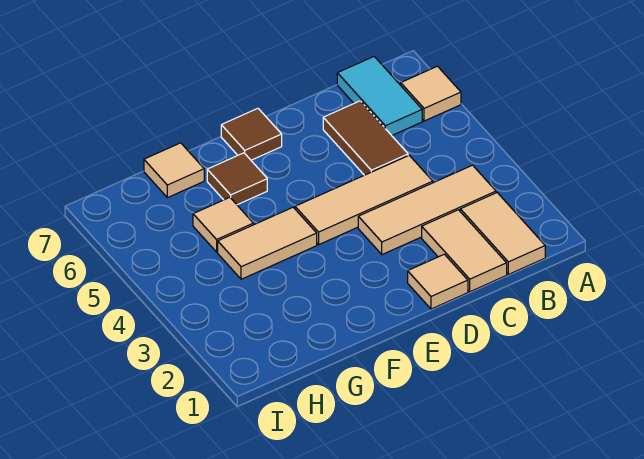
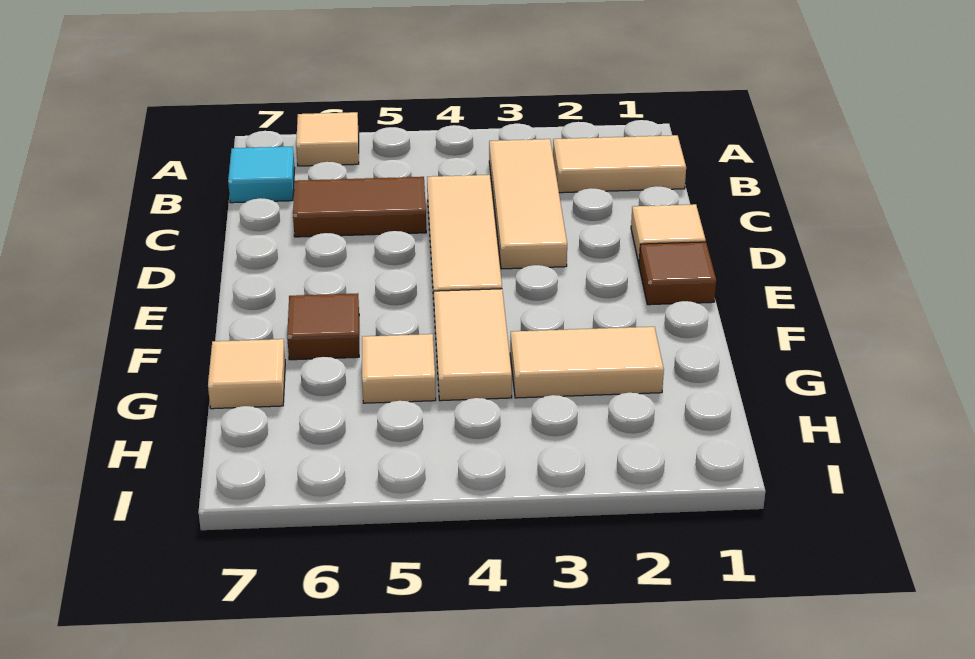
cyan tile B6:B7 level 1 -> cyan tile B7 level 1
tan tile C1:C2 level 1 -> tan tile G2:G3 level 1
brown tile E7 level 1 -> brown tile E1 level 1

